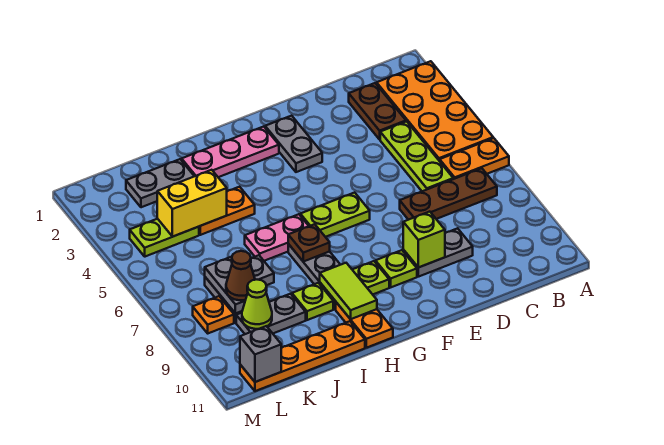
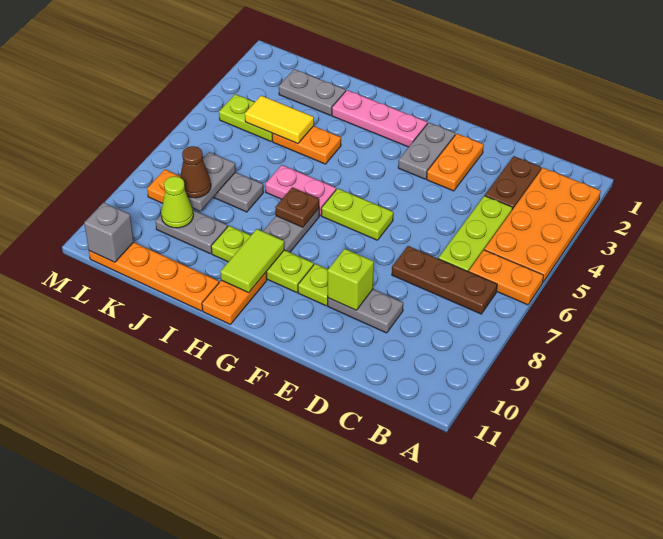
none -> orange plate E2:E3 level 1
yellow brick J4:K4 level 2 -> yellow tile J4:K4 level 2

